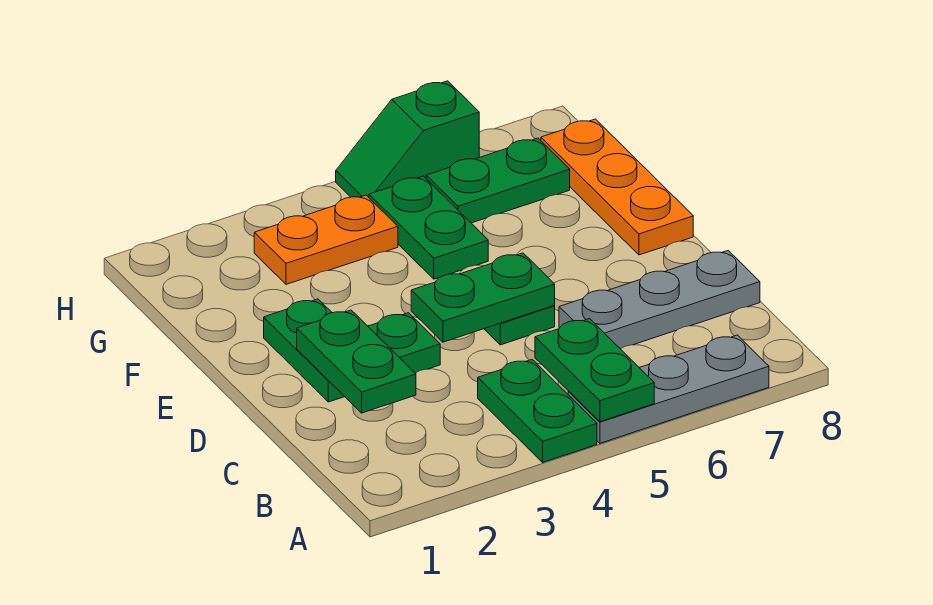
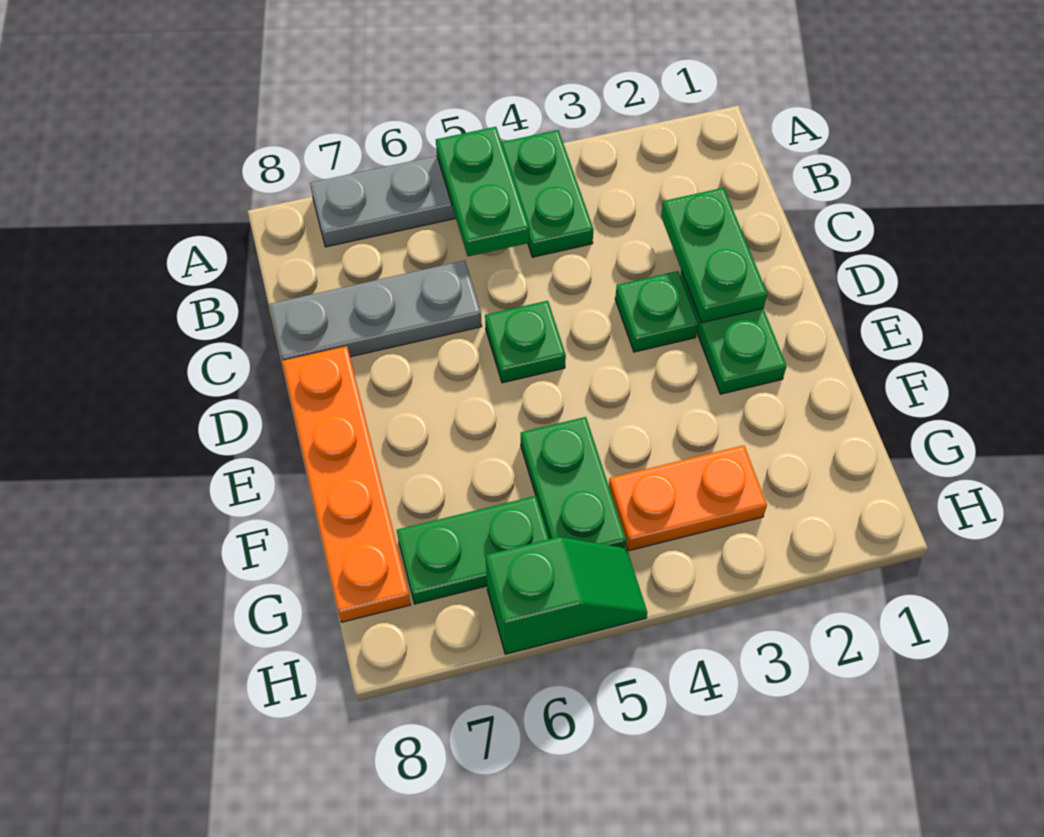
green plate D4:D5 level 2 -> none
orange plate E8:G8 level 1 -> orange plate D8:G8 level 1

